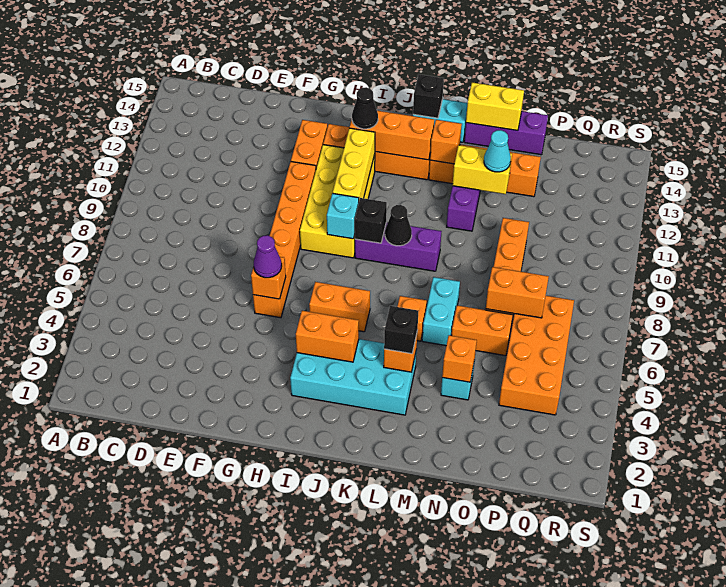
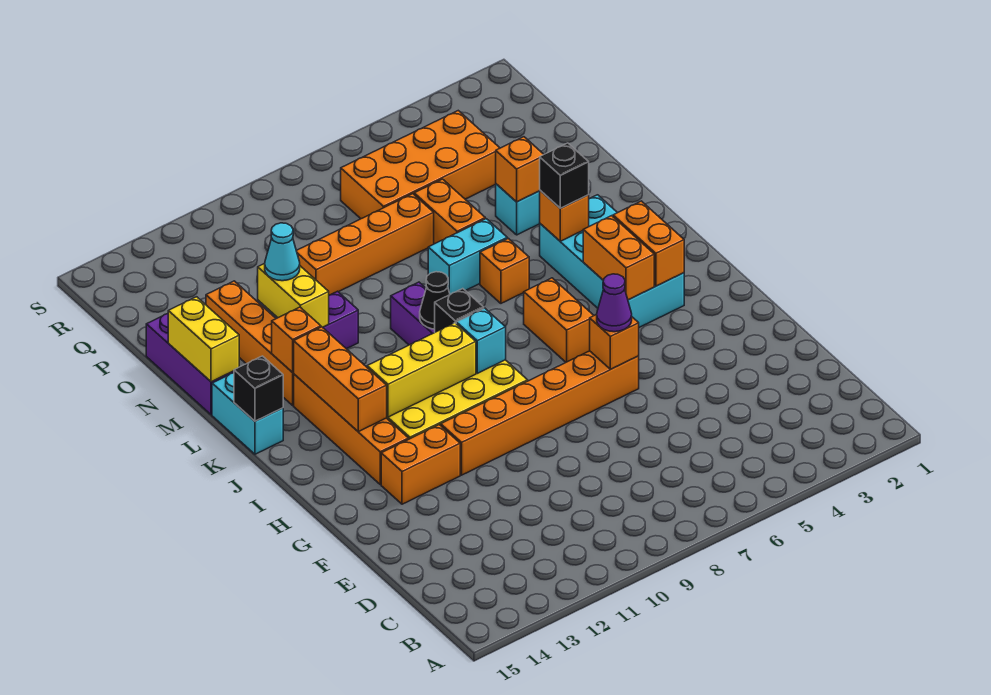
black cone I13 level 3 -> none
orange brick O7:P7 level 2 -> orange brick I3:J3 level 2

